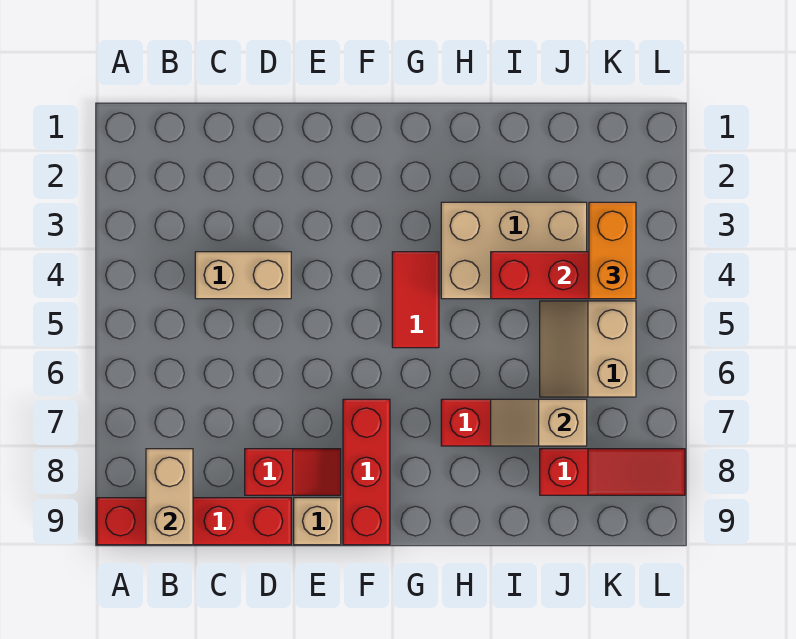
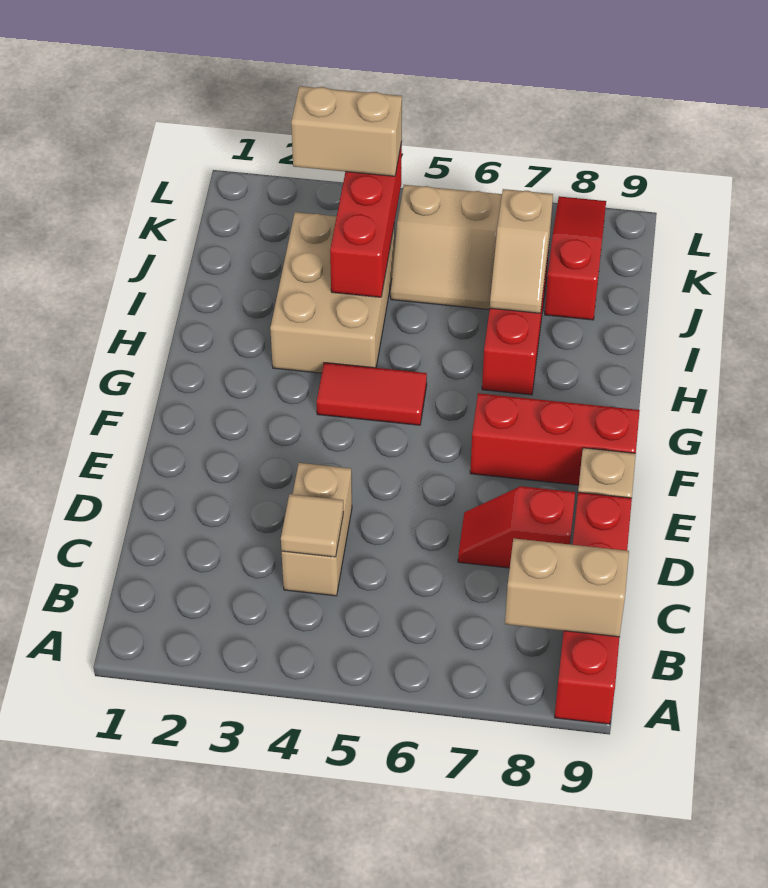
none -> tan tile C4 level 2
red slope D8:E8 level 1 top D -> red slope D7:D8 level 1 top 8
orange brick K3:K4 level 3 -> tan brick K3:K4 level 3

